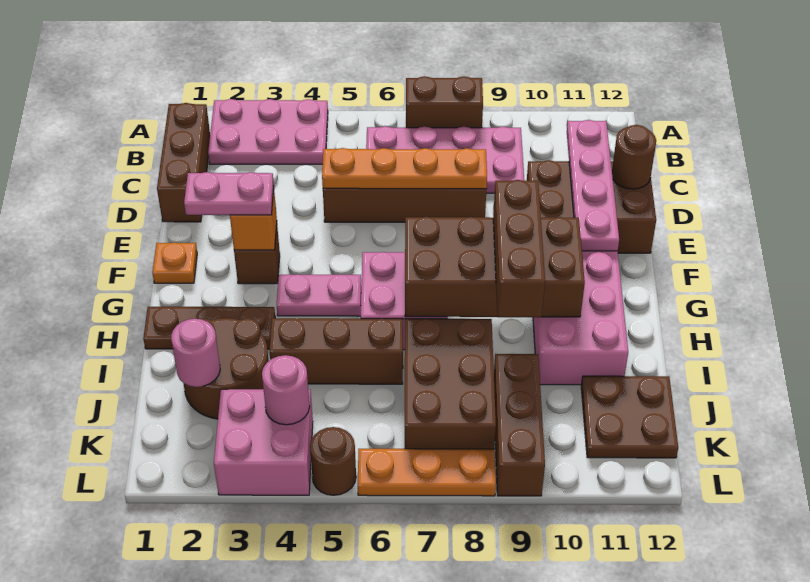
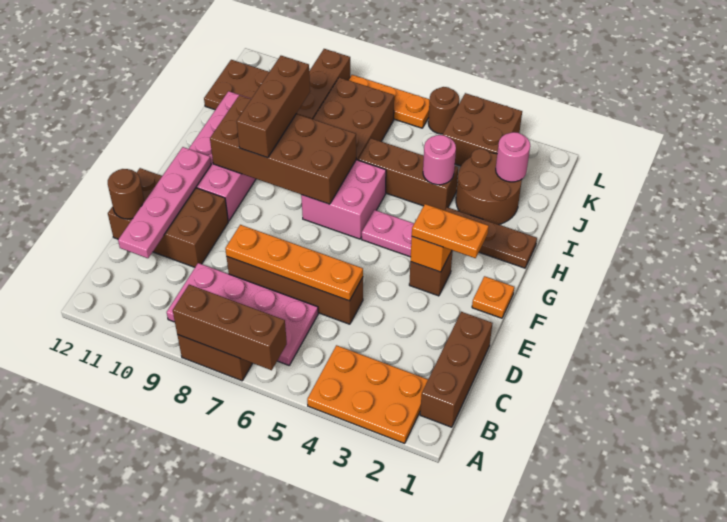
pink plate A2:B4 level 1 -> orange plate A2:B4 level 1
none -> brown brick A6:A8 level 2
pink plate F2:F3 level 3 -> orange plate F2:F3 level 3
pink brick K3:L4 level 1 -> brown brick K3:L4 level 1
pink round brick K4 level 2 -> pink round brick I4 level 2

